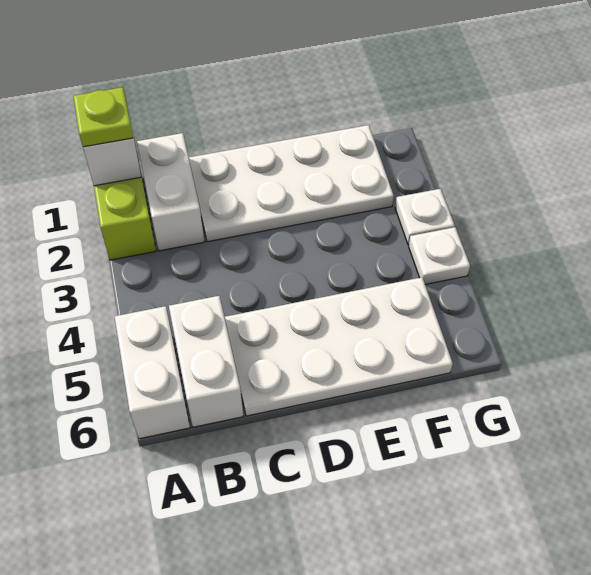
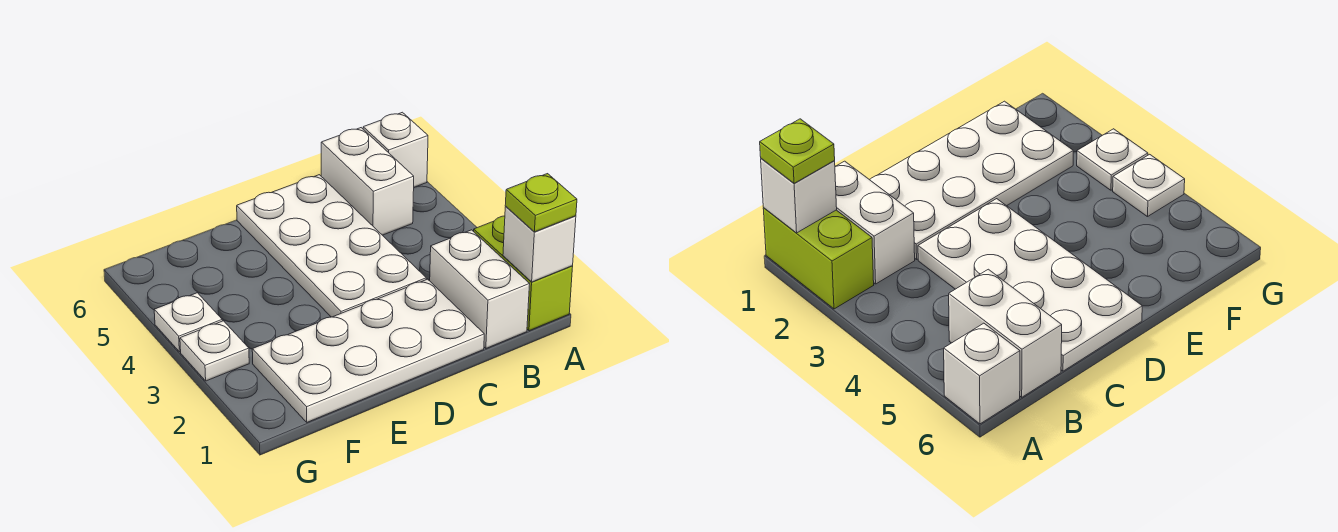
white brick A5:A6 level 1 -> white brick A6 level 1
white plate C5:F6 level 1 -> white plate C3:D6 level 1

